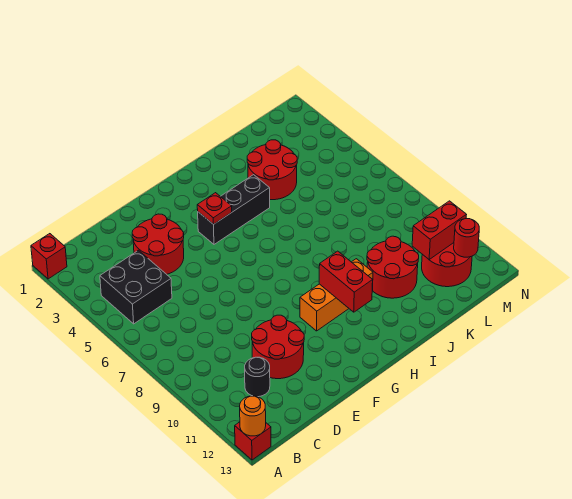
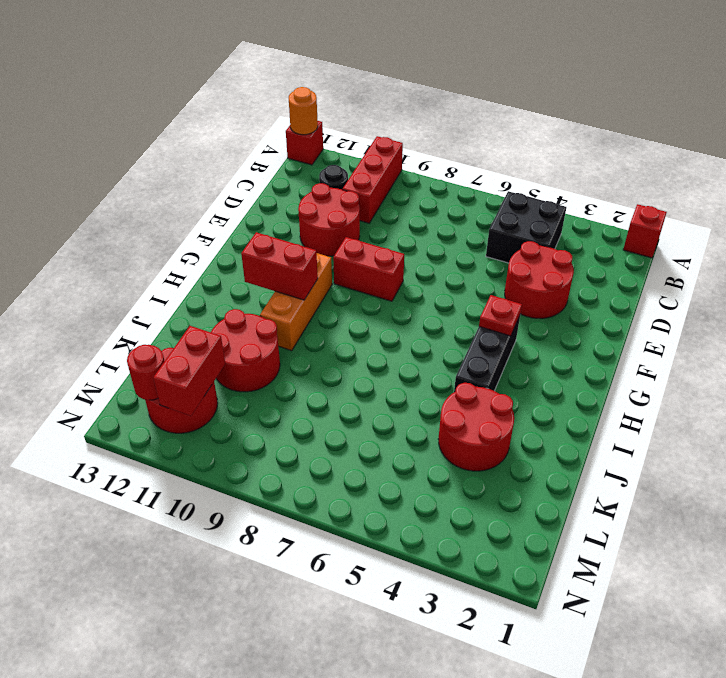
none -> red brick A10:C10 level 1
none -> red brick F8:F9 level 1

